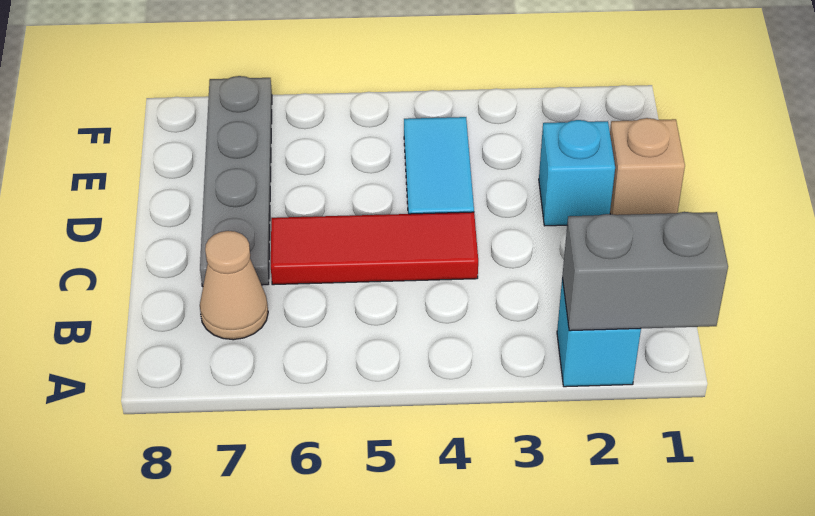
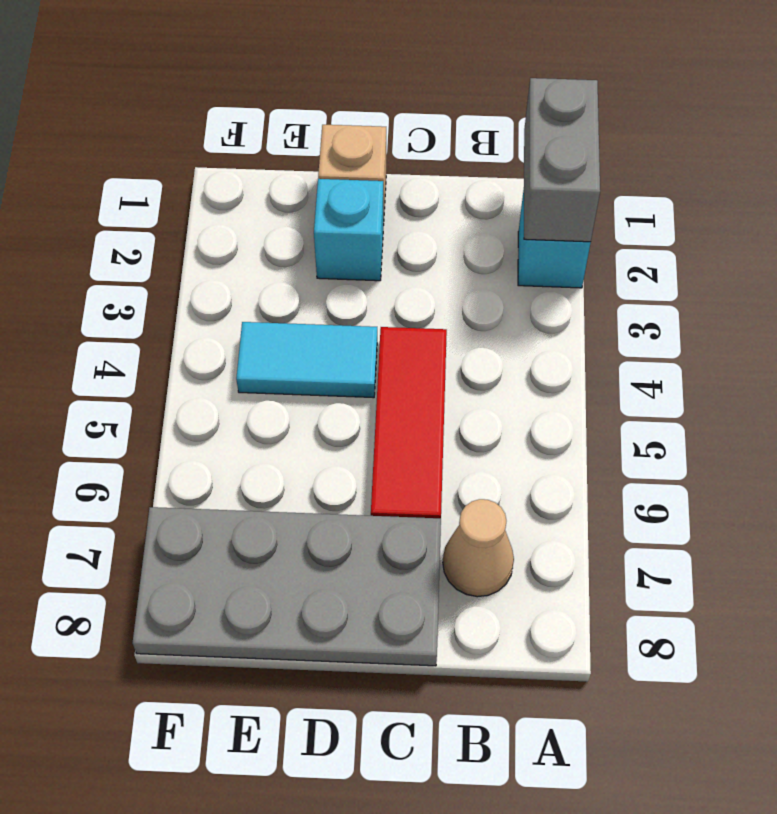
grey plate C7:F7 level 1 -> grey plate C7:F8 level 1

